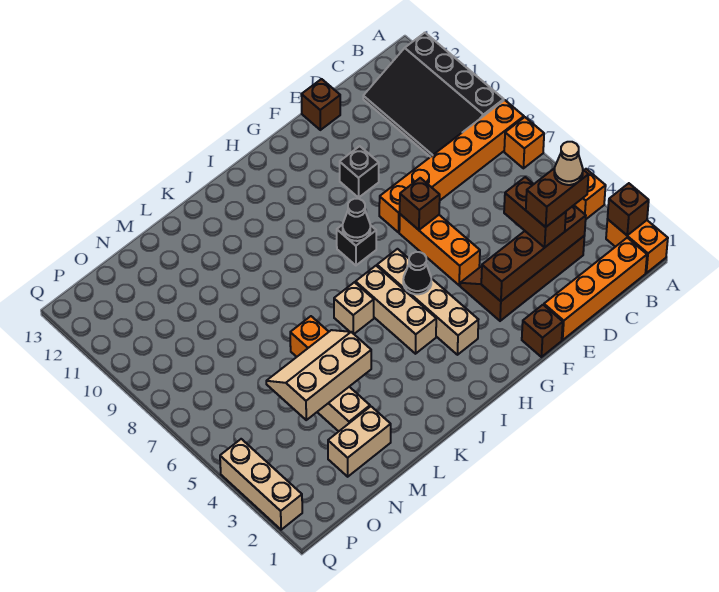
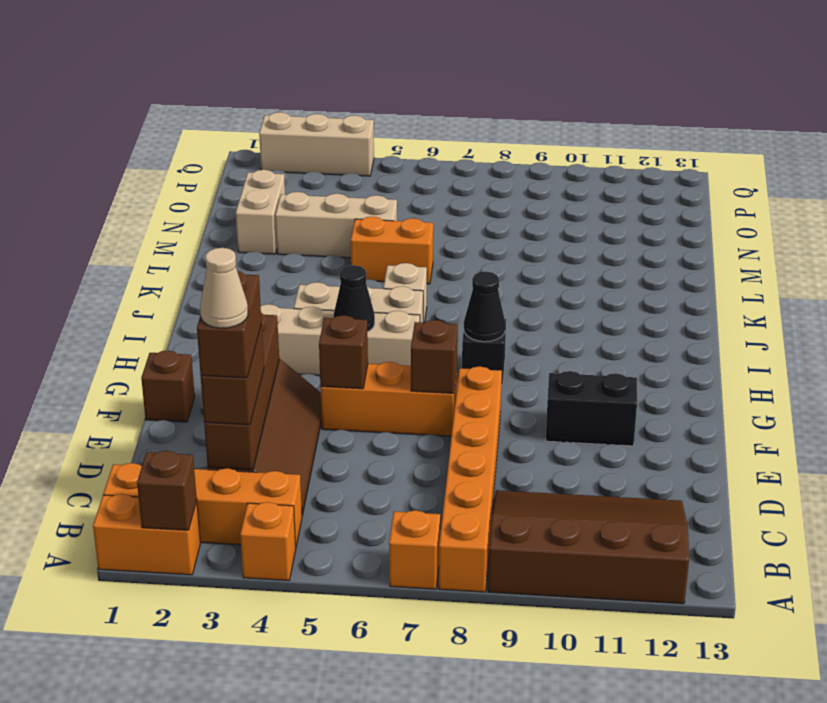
black slope A9:C12 level 1 top A -> brown slope A9:C12 level 1 top A
orange brick B1:E1 level 1 -> orange brick B1:B4 level 1
brown brick D3:D4 level 3 -> brown brick C3:D3 level 3
brown brick E13 level 1 -> brown brick F5 level 2
black brick F10 level 1 -> black brick F10:F11 level 1
tan slope L4:N5 level 2 top 4 -> none

